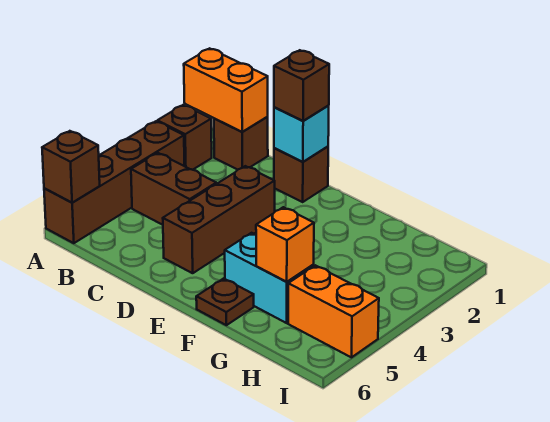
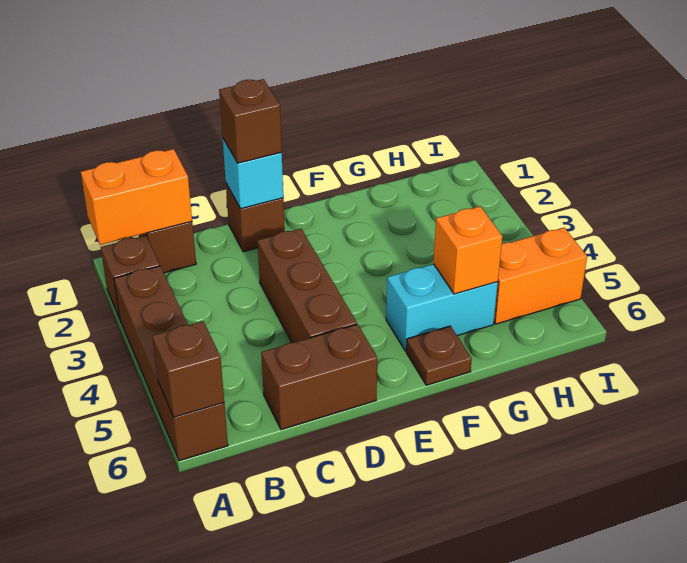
brown brick B4:C4 level 1 -> brown brick C6:D6 level 1

